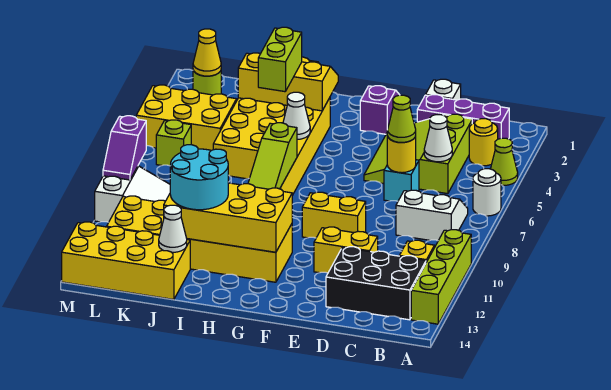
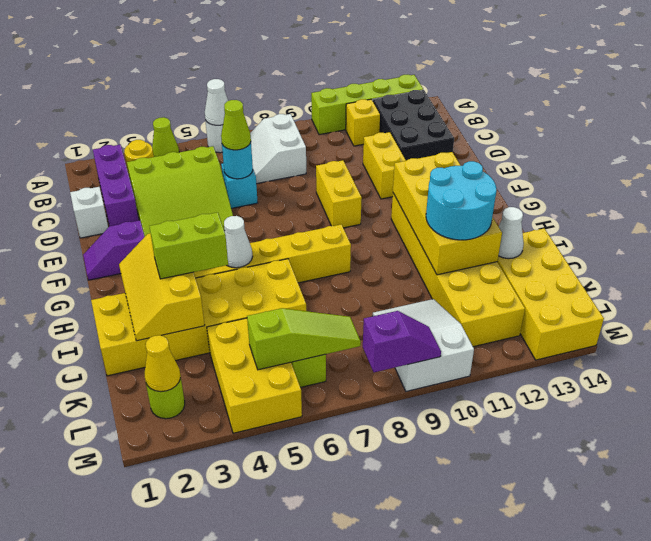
white cone C5 level 2 -> white cone A6 level 2
yellow round brick D6 level 2 -> cyan round brick D6 level 2
lime slope H7:H9 level 2 top 7 -> lime slope L5:L7 level 2 top 5

